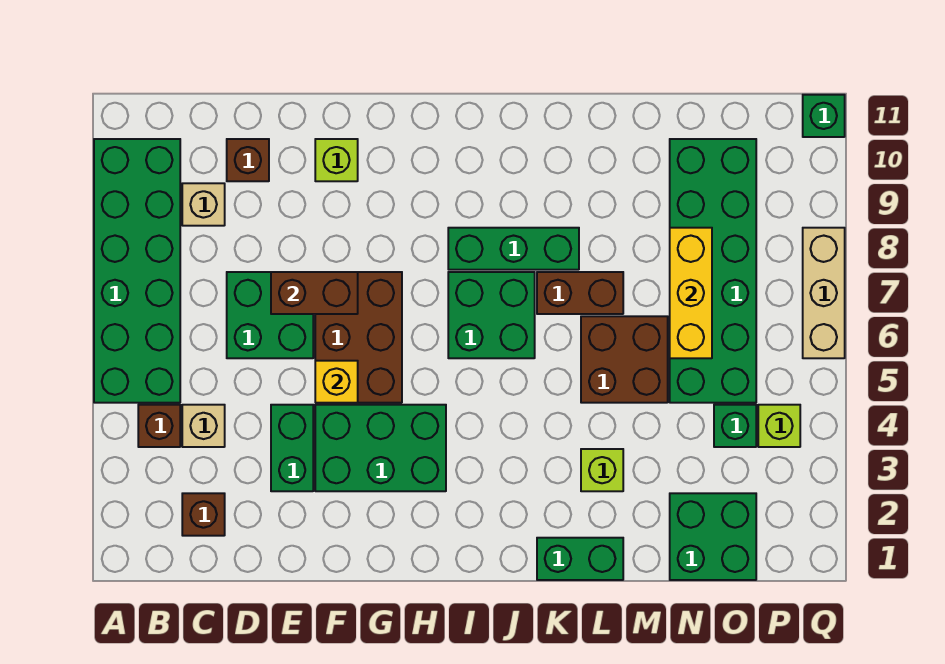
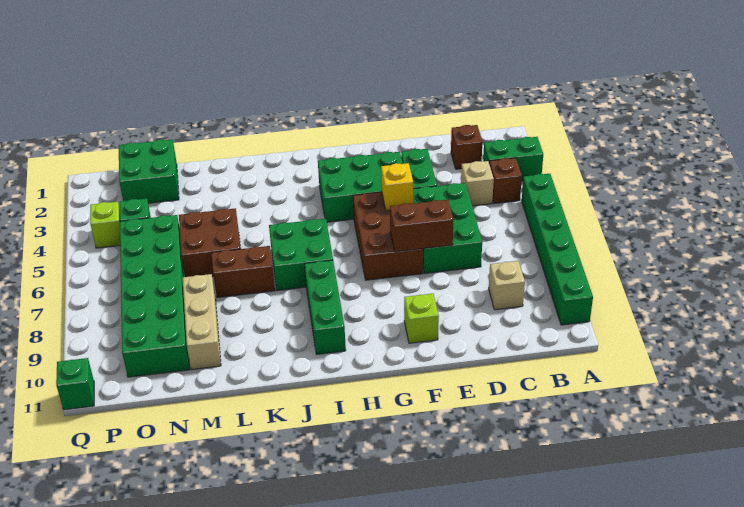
green brick A5:B10 level 1 -> green brick A5:A10 level 1
green brick D6:E7 level 1 -> green brick D5:E7 level 1
brown brick D10 level 1 -> none
green brick I8:K8 level 1 -> green brick I8:I10 level 1
green brick K1:L1 level 1 -> green brick A3:B3 level 1
lime brick L3 level 1 -> none
yellow brick N6:N8 level 2 -> none
tan brick Q6:Q8 level 1 -> tan brick M8:M10 level 1

